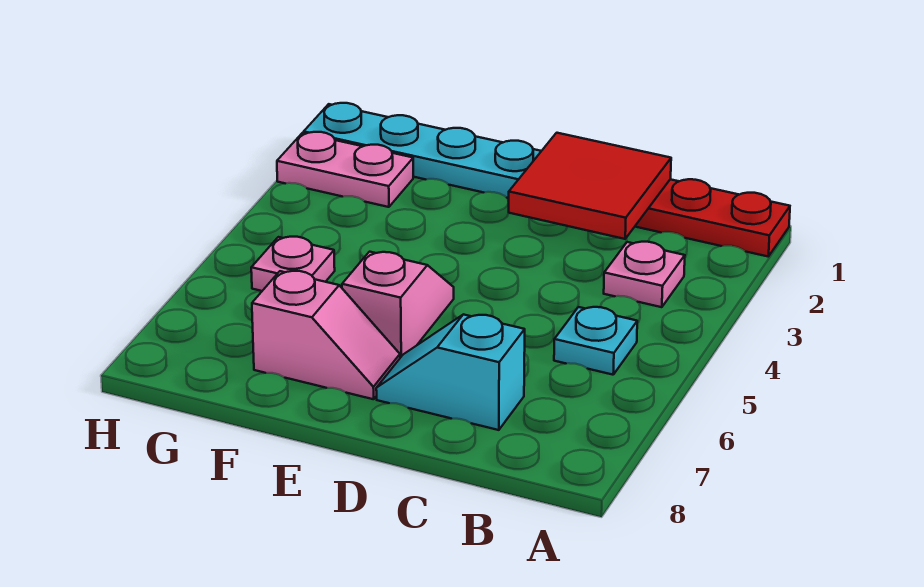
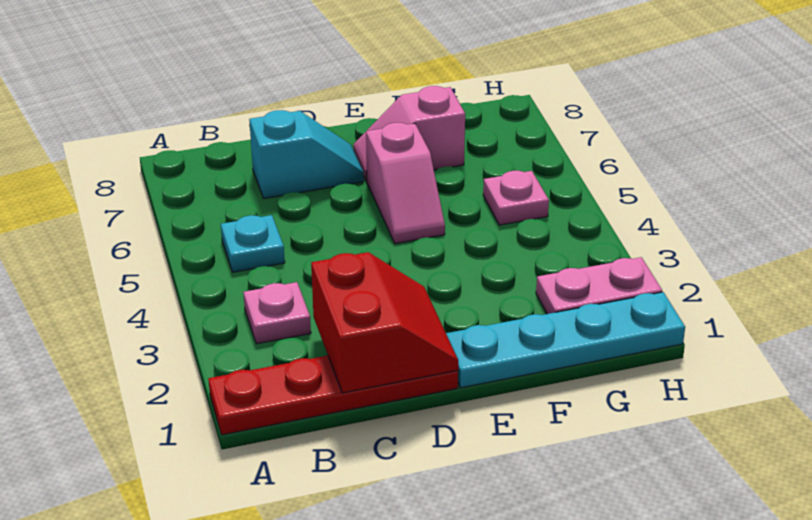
red tile C1:D2 level 2 -> red slope C1:D2 level 2 top C

